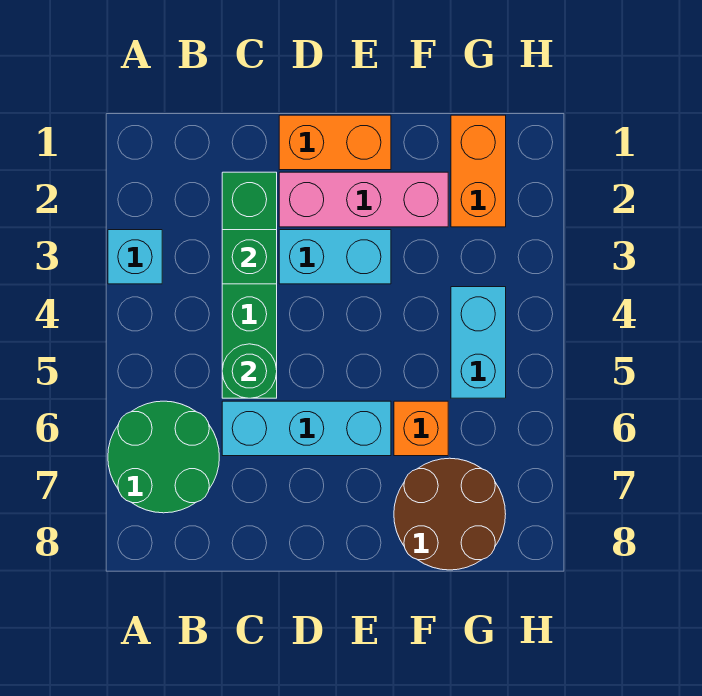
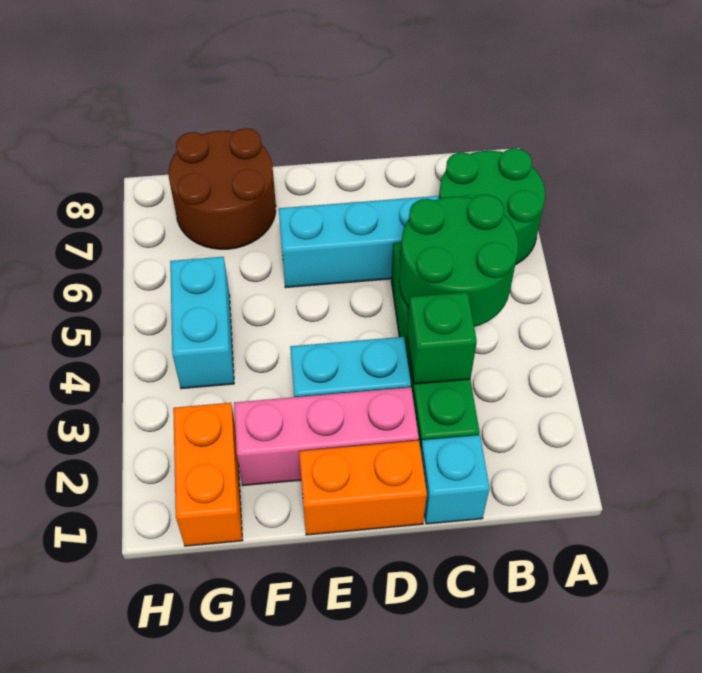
cyan brick A3 level 1 -> cyan brick C1 level 1
green round brick C5 level 2 -> green round brick B4:C5 level 2
orange brick F6 level 1 -> none

